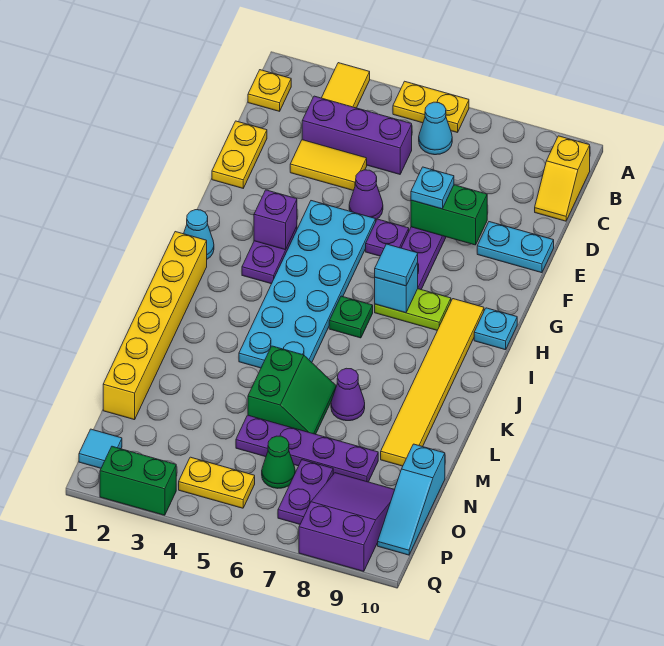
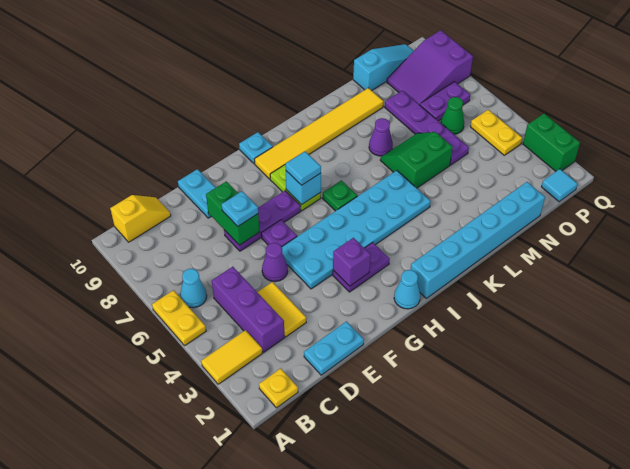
yellow plate D1:E1 level 1 -> cyan plate D1:E1 level 1
yellow brick I1:N1 level 1 -> cyan brick I1:N1 level 1

